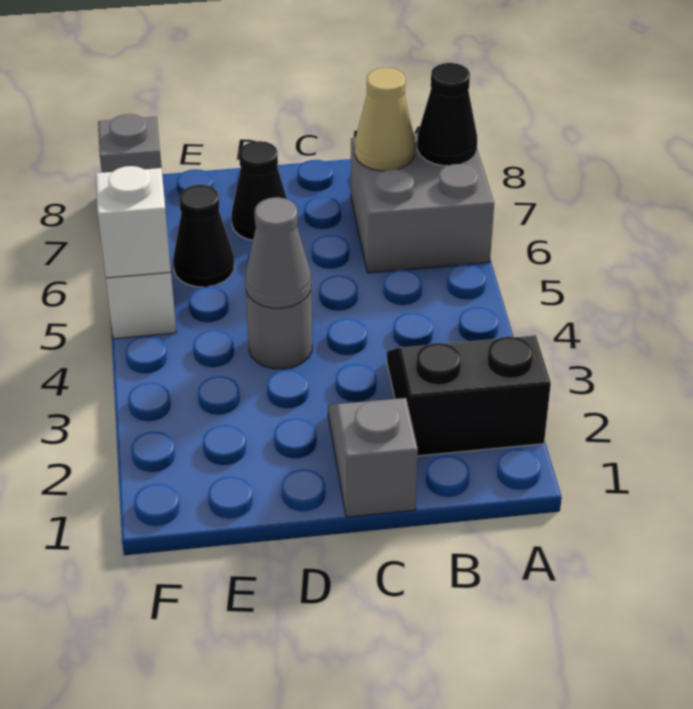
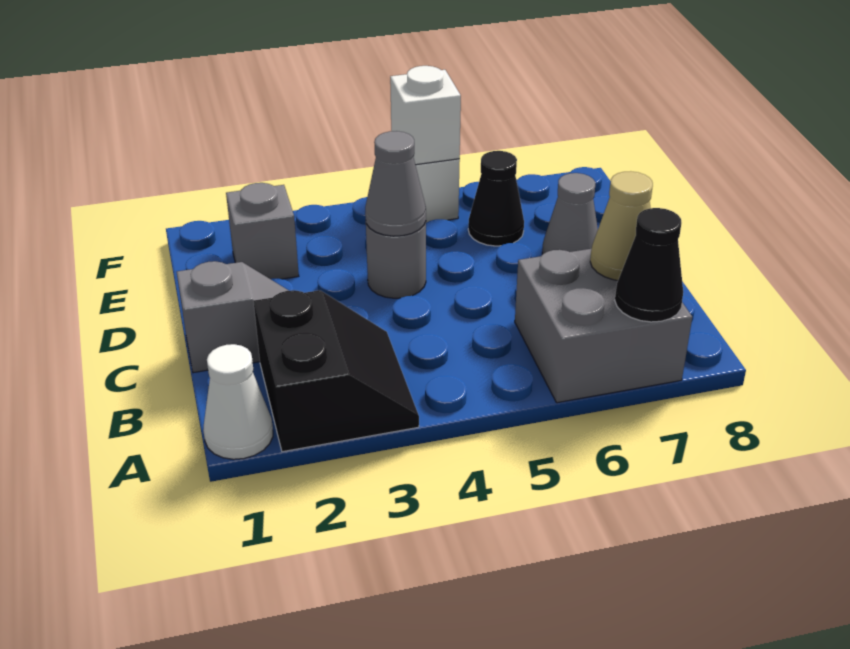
none -> white cone A1 level 1
black cone D7 level 1 -> grey cone D7 level 1
grey brick F8 level 1 -> grey brick E2 level 1

